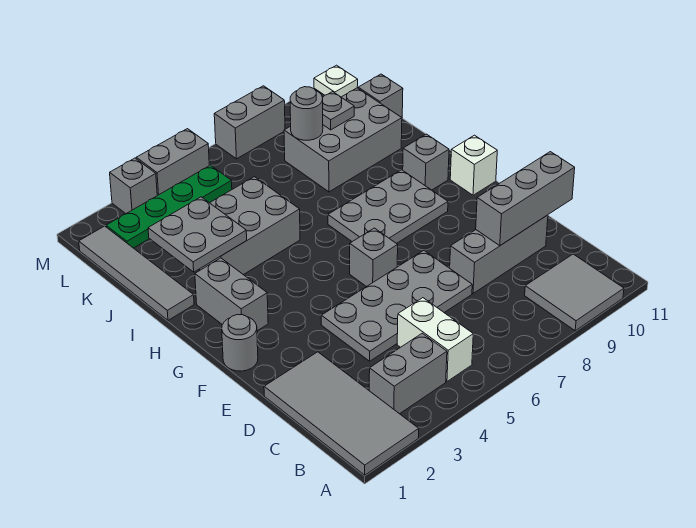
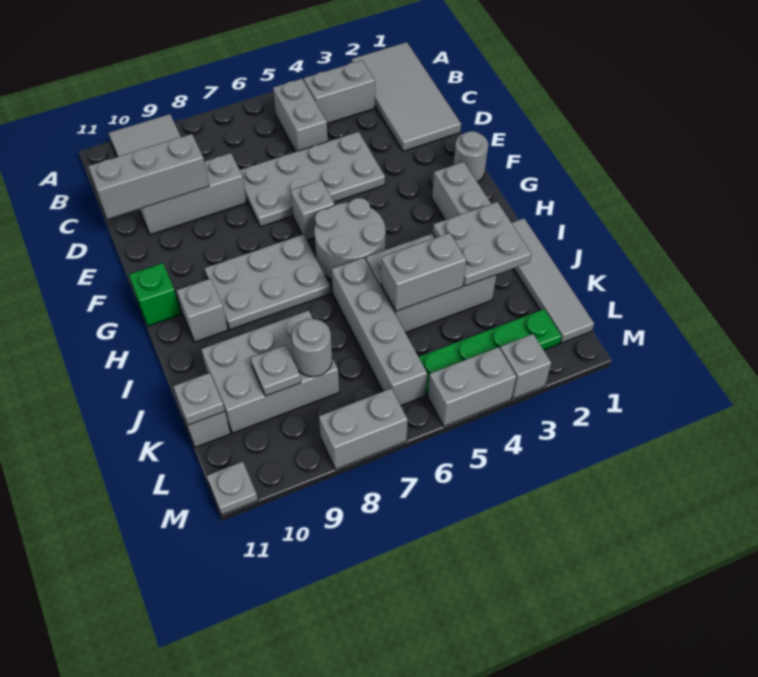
white brick B5:C5 level 1 -> grey brick B5:C5 level 1
none -> grey round brick G5:H6 level 1
white brick G11 level 1 -> green brick G11 level 1
none -> grey brick I6:L6 level 1
none -> grey brick J4:J5 level 2
none -> grey plate K11 level 2
white plate M11 level 1 -> grey plate M11 level 1

